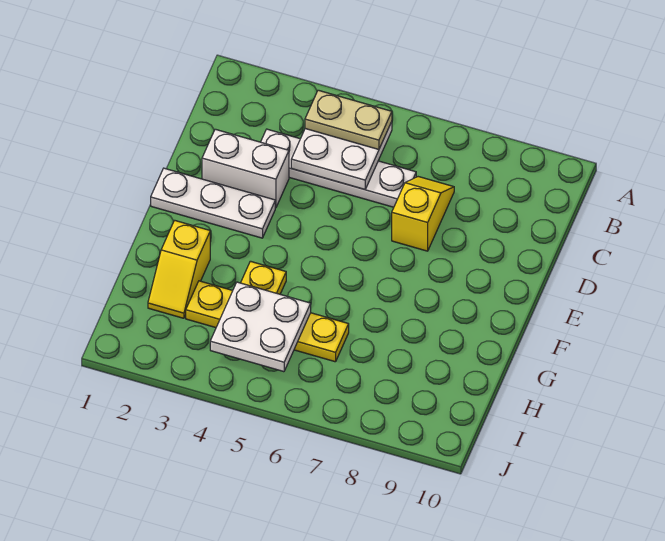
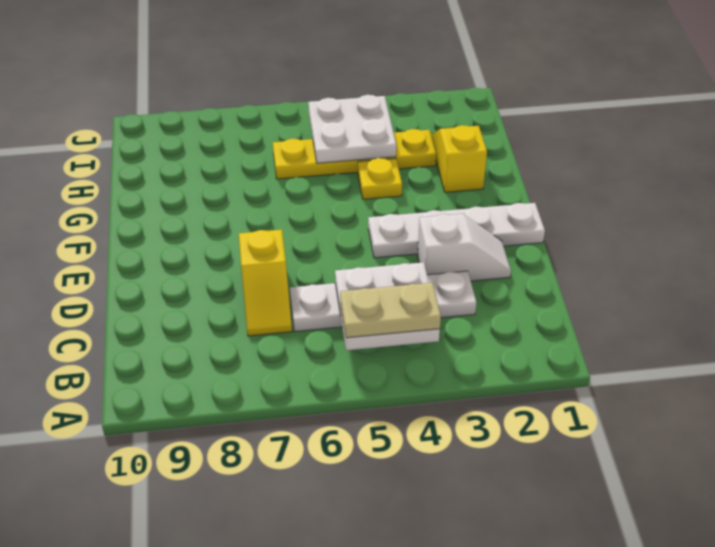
white brick D2:D3 level 1 -> white slope D2:D3 level 1 top 3
white plate E1:E3 level 1 -> white plate E1:E4 level 1

